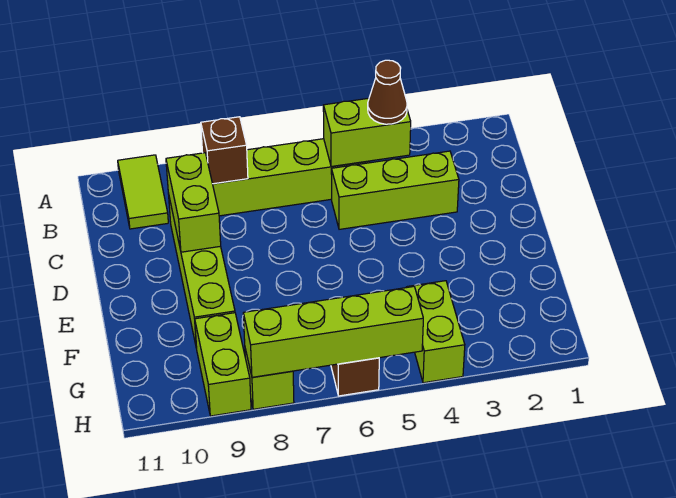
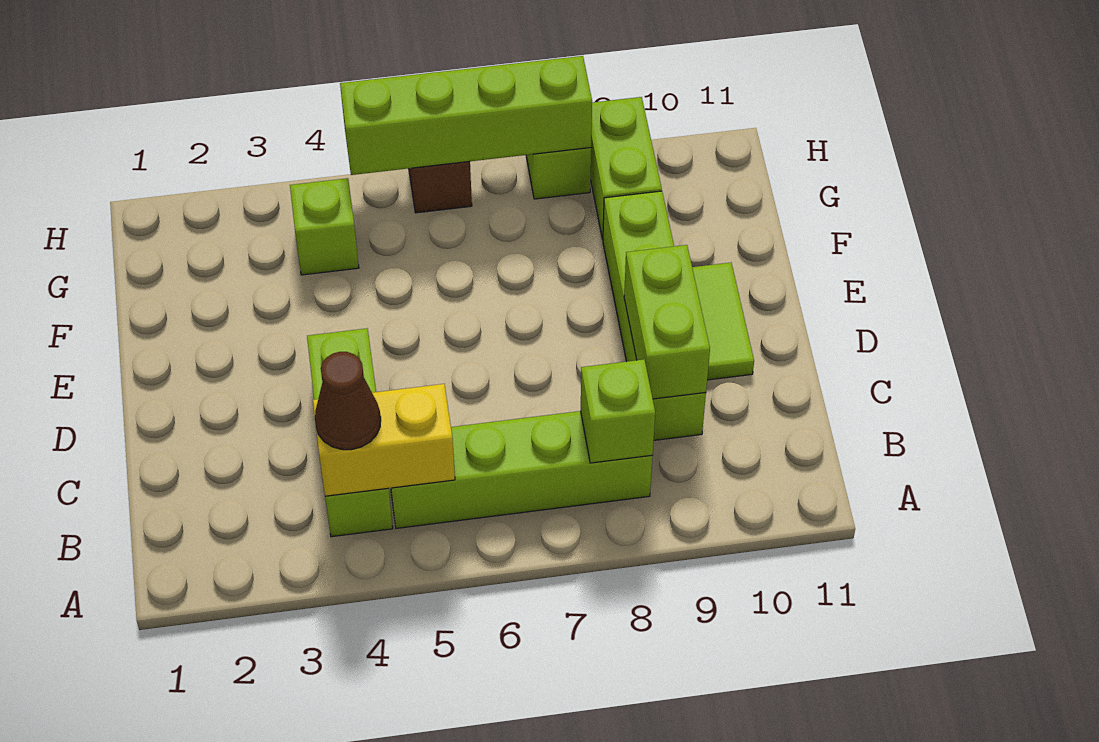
lime tile A10:B10 level 1 -> lime tile D10:E10 level 1
lime brick B4:B5 level 2 -> yellow brick B4:B5 level 2
brown brick B8 level 2 -> lime brick B8 level 2
lime brick C3:C5 level 1 -> lime brick B4:D4 level 1
lime brick G4:H4 level 1 -> lime brick G4 level 1

